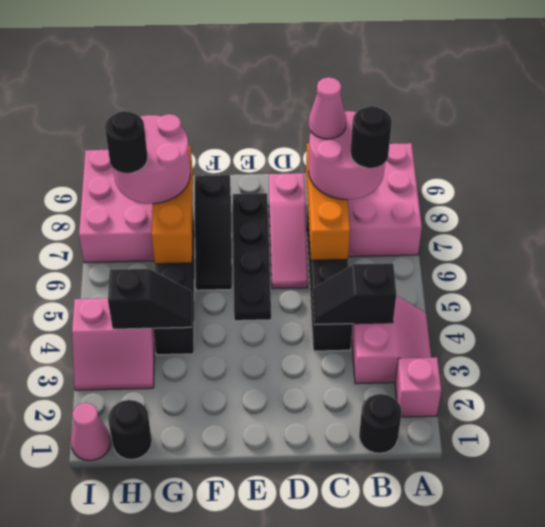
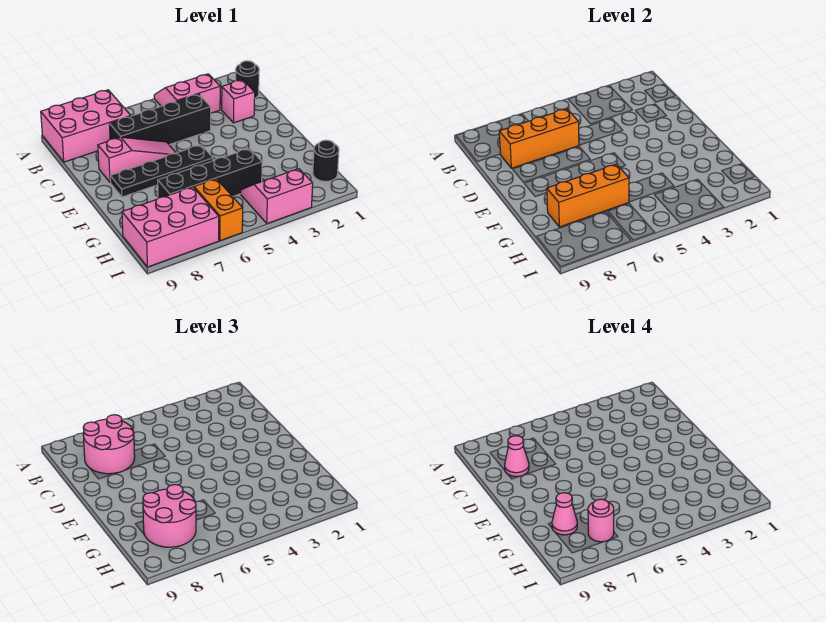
pink brick A2 level 1 -> pink brick C2 level 1
black slope B4:C4 level 2 top B -> none
black round brick B7 level 4 -> none
black slope F6:F8 level 1 top 8 -> none
black slope G4:H4 level 2 top H -> none
pink slope H3:I4 level 1 top 4 -> pink slope H3:I4 level 1 top I
none -> orange brick H6:I6 level 1
black round brick H7 level 4 -> pink round brick H7 level 4
pink cone I1 level 1 -> pink cone G8 level 4

